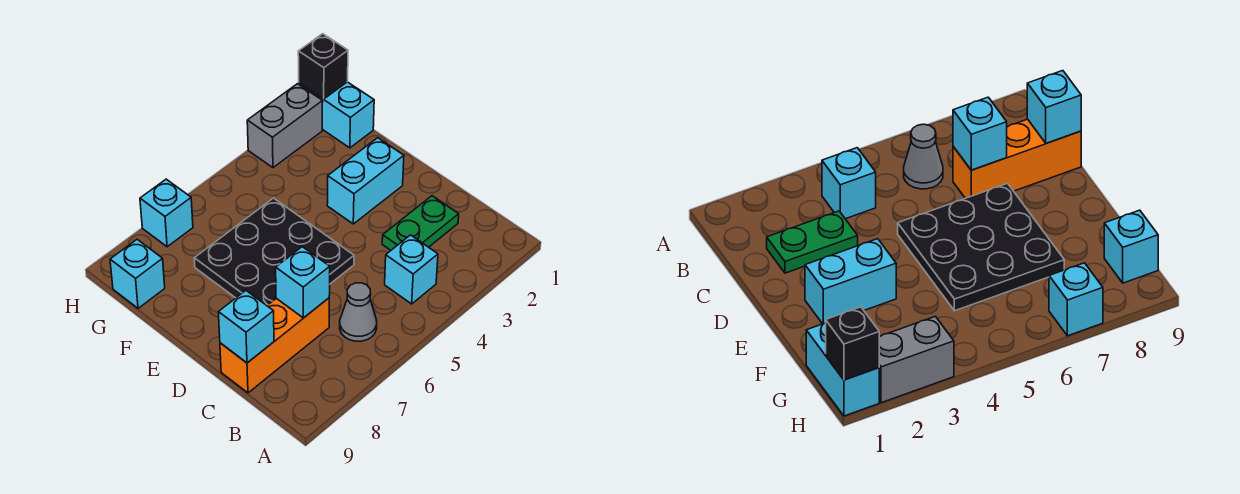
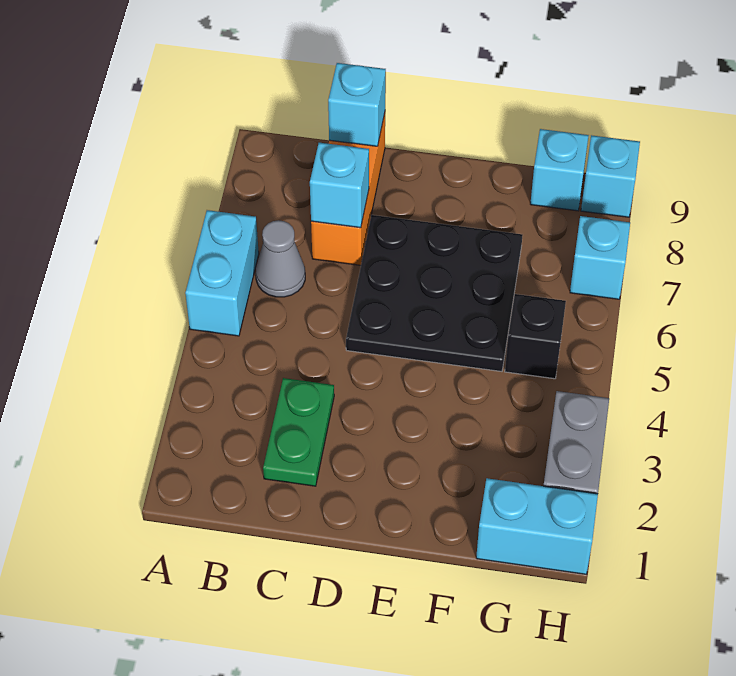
cyan brick B4 level 1 -> cyan brick H9 level 1
cyan brick E2:E3 level 1 -> cyan brick A5:A6 level 1
black brick H1 level 2 -> black brick G5 level 1

